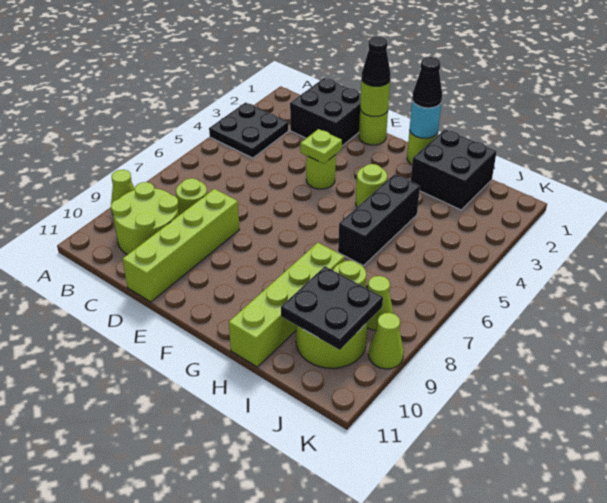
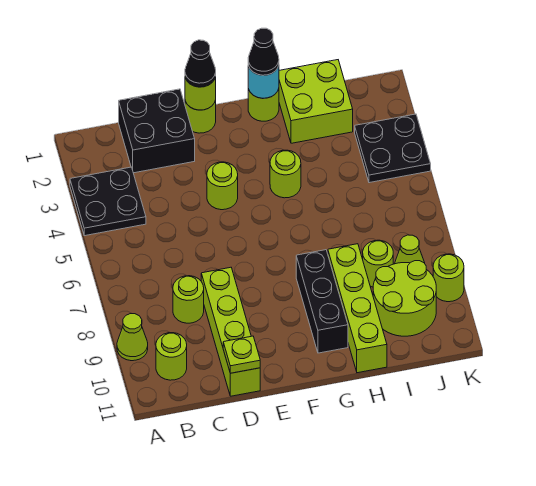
lime round brick B9:C10 level 1 -> lime round brick B10 level 1
lime plate E4 level 2 -> lime plate D11 level 2
black brick H1:I2 level 1 -> lime brick H1:I2 level 1
black brick H4:H6 level 1 -> black brick G8:G10 level 1
black plate I9:J10 level 2 -> black plate J3:K4 level 1
lime cone K9 level 1 -> lime round brick K9 level 1

